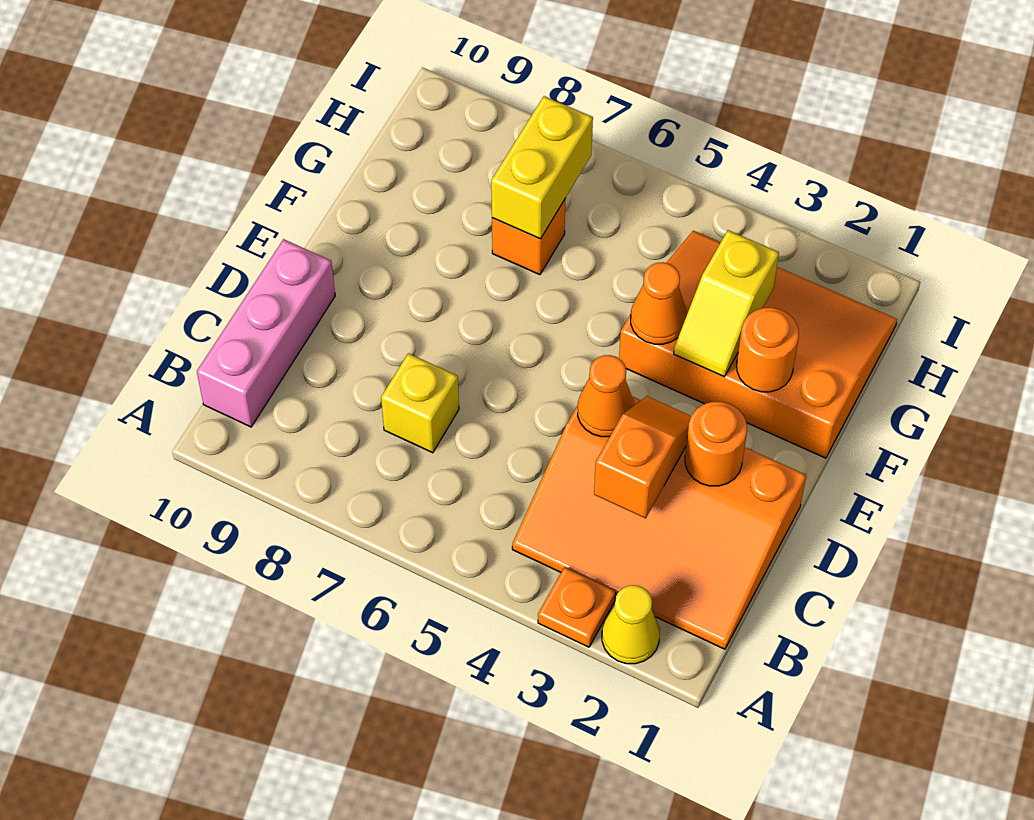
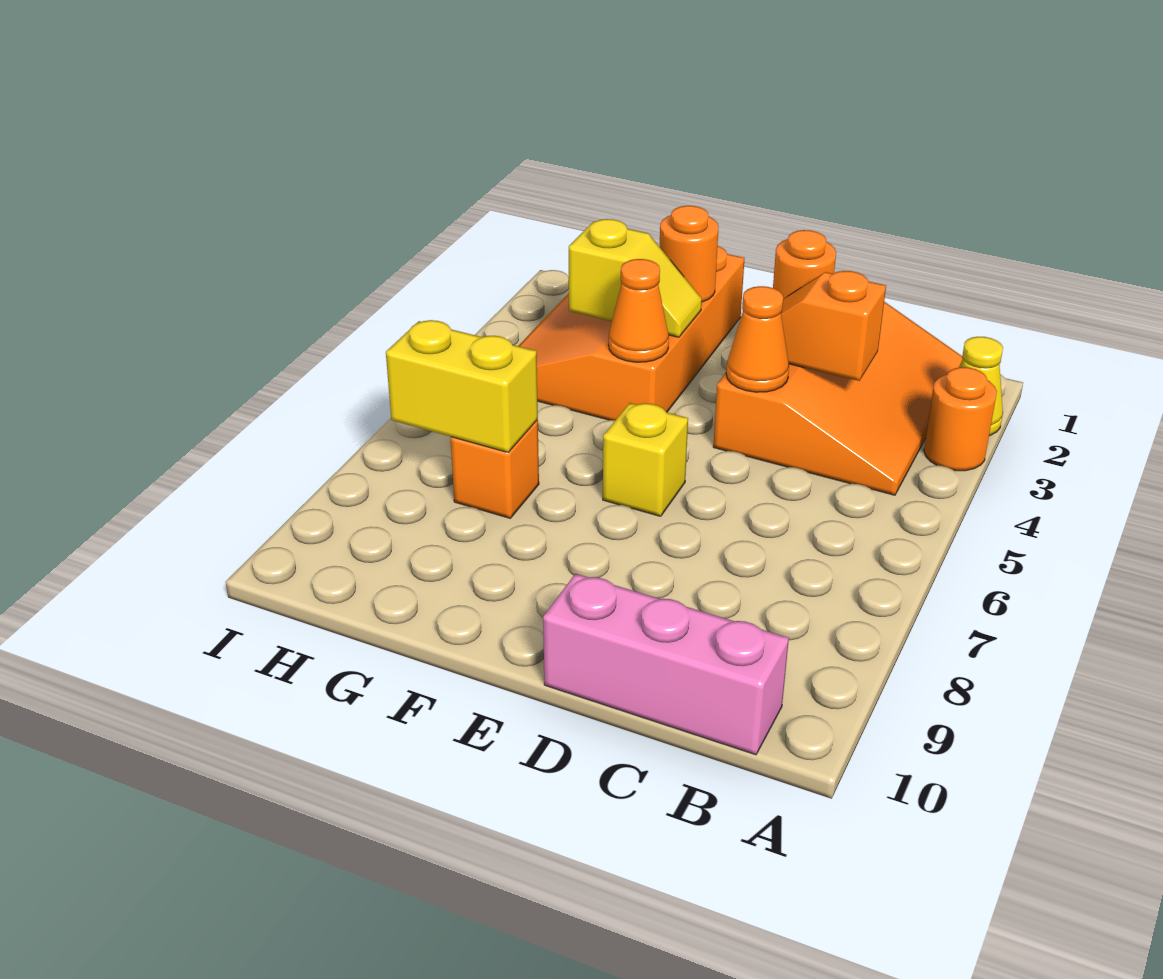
orange plate A3 level 1 -> orange round brick A3 level 1
yellow brick C7 level 1 -> yellow brick E6 level 1

